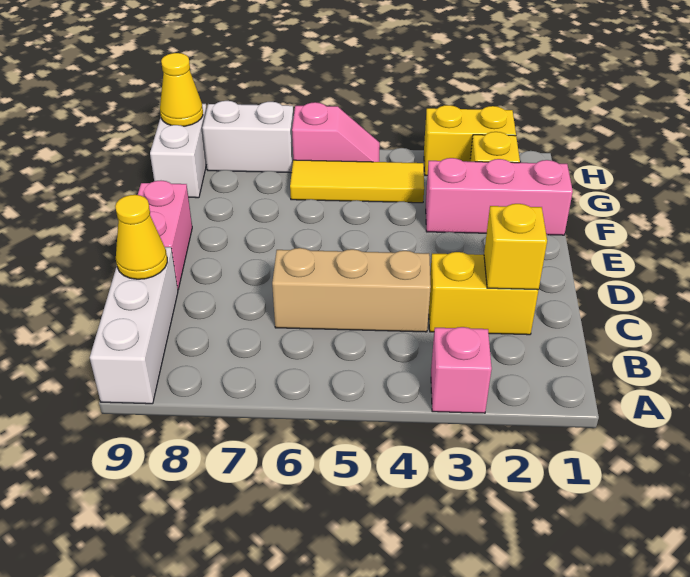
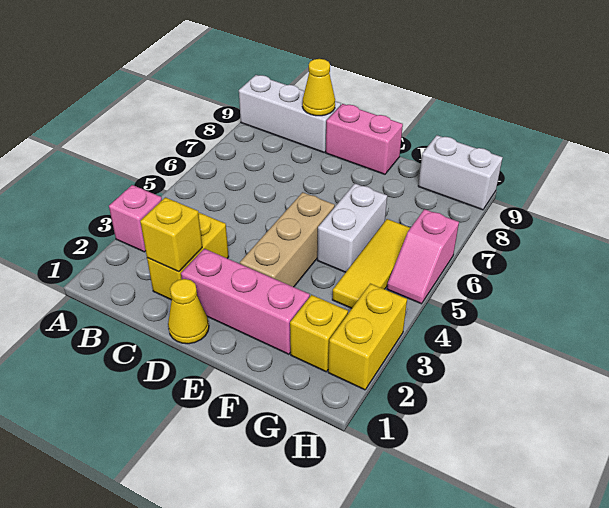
tan brick C4:C6 level 1 -> tan brick E3:E5 level 1
pink brick F1:F3 level 1 -> pink brick D2:F2 level 1
white brick H7:H8 level 1 -> white brick F5:F6 level 1
yellow cone H9 level 2 -> yellow cone D1 level 1

